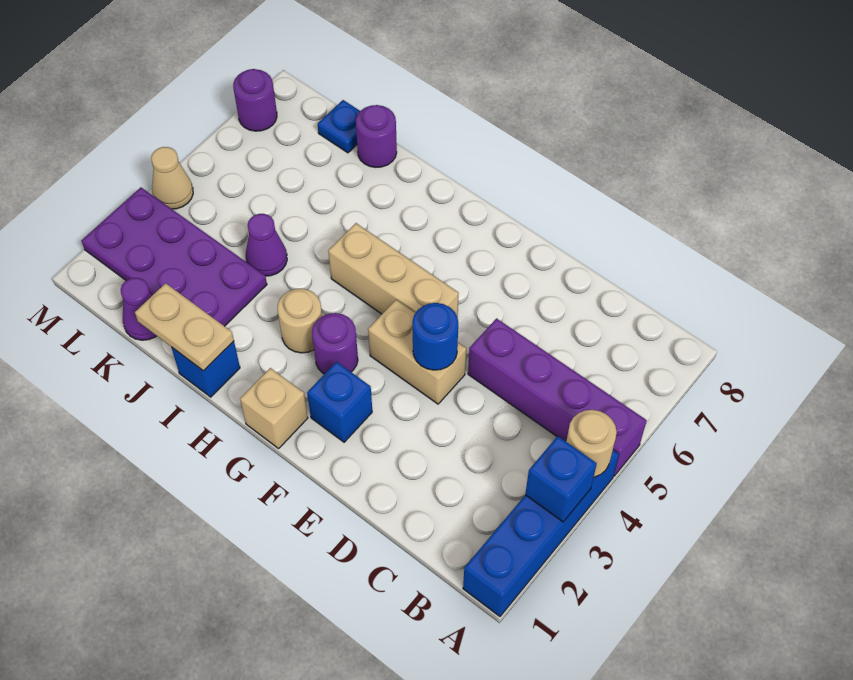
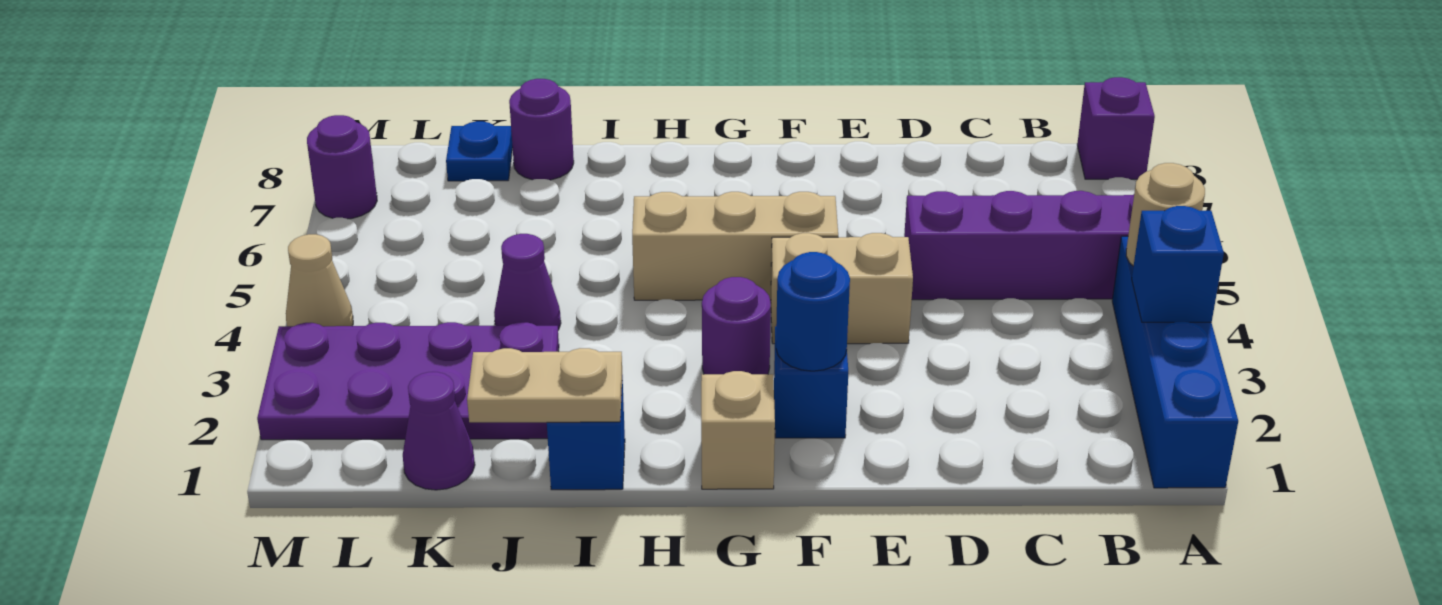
none -> purple brick A8 level 1
blue round brick E4 level 2 -> blue round brick F2 level 2
tan round brick H3 level 1 -> none

